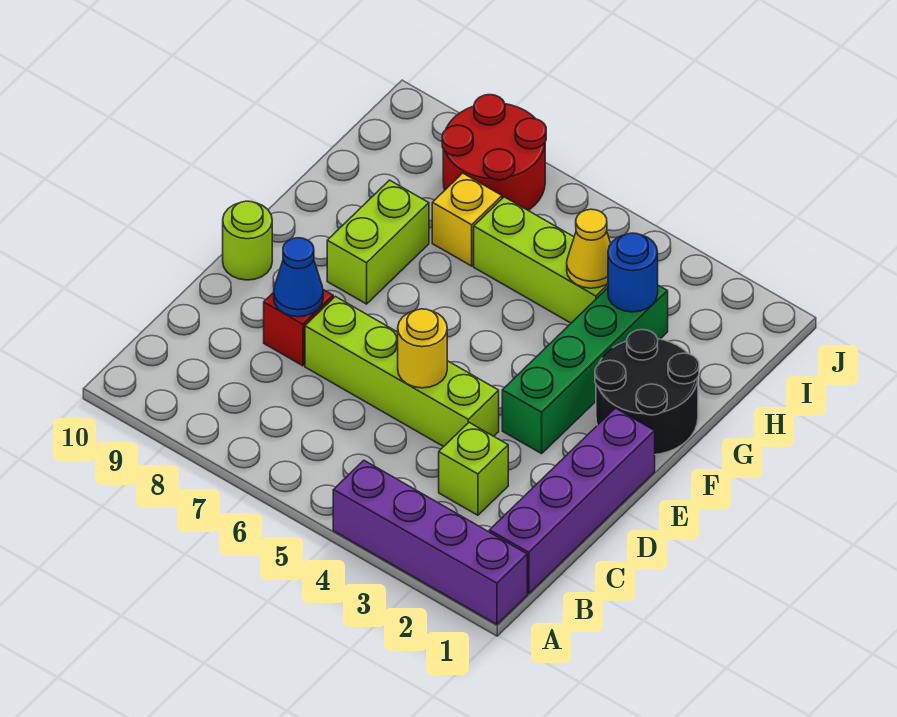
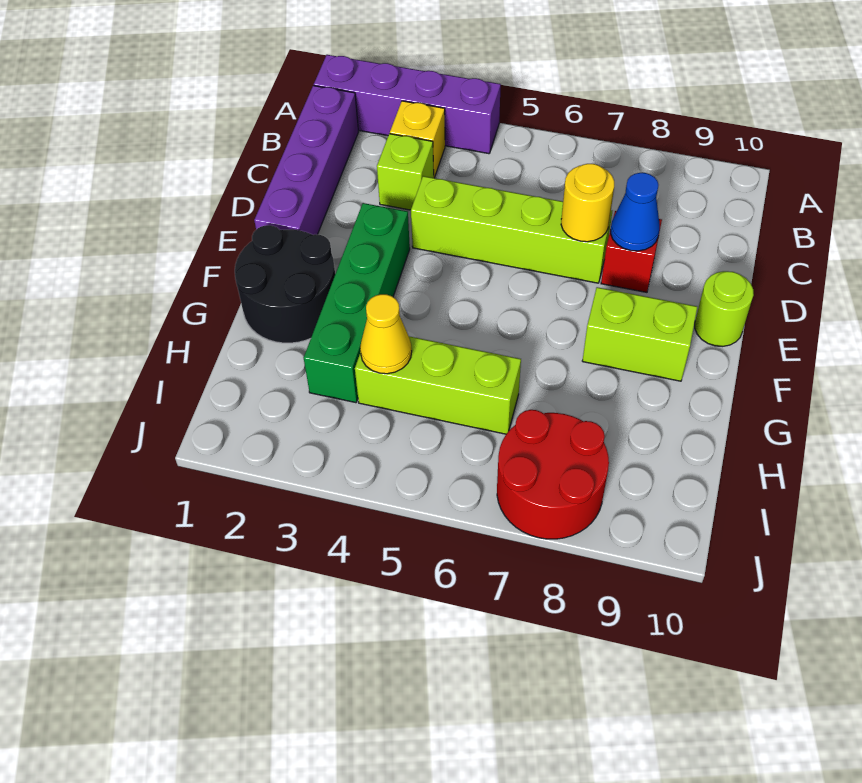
yellow round brick D5 level 2 -> yellow round brick D7 level 2
lime brick F8:G8 level 1 -> lime brick F8:F9 level 1
blue round brick H3 level 2 -> none
yellow brick H7 level 1 -> yellow brick B3 level 1

